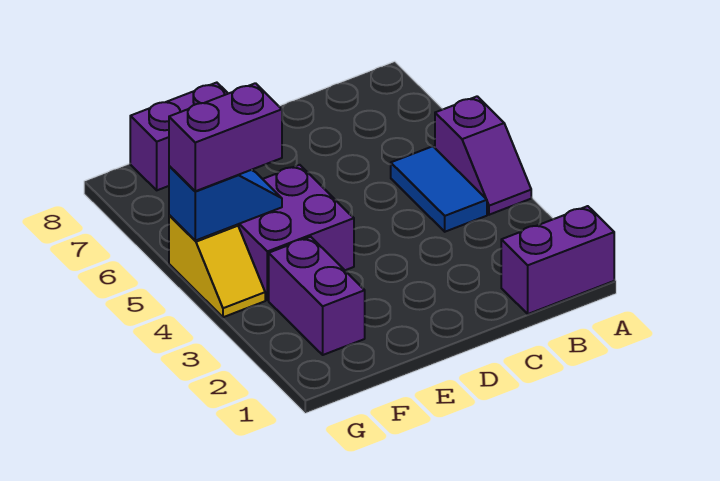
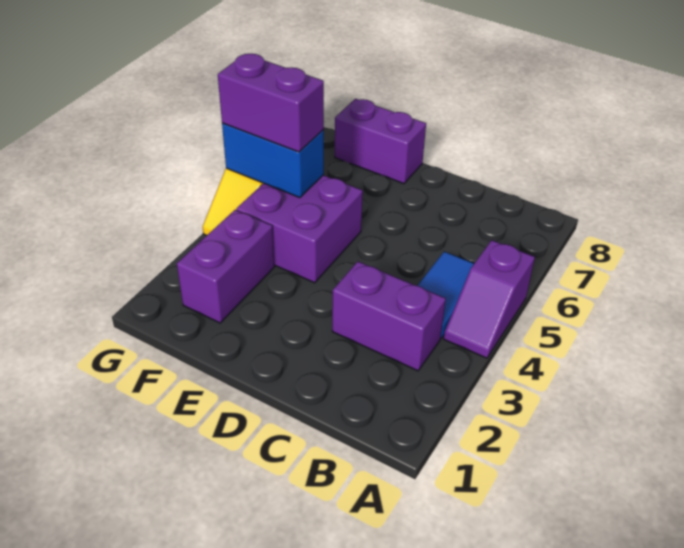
purple brick A1:B1 level 1 -> purple brick B3:C3 level 1
blue slope F5:G5 level 2 top G -> blue brick F5:G5 level 2

